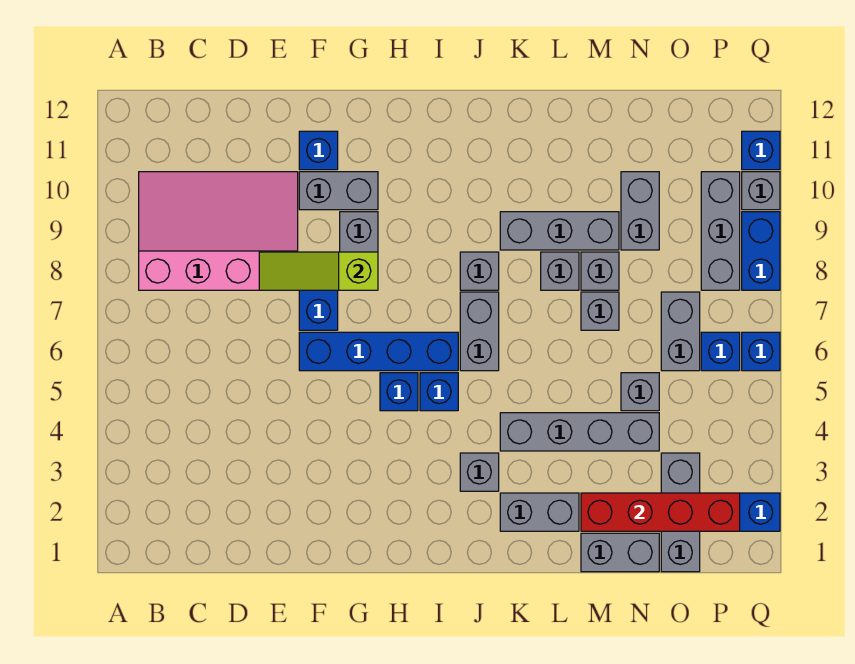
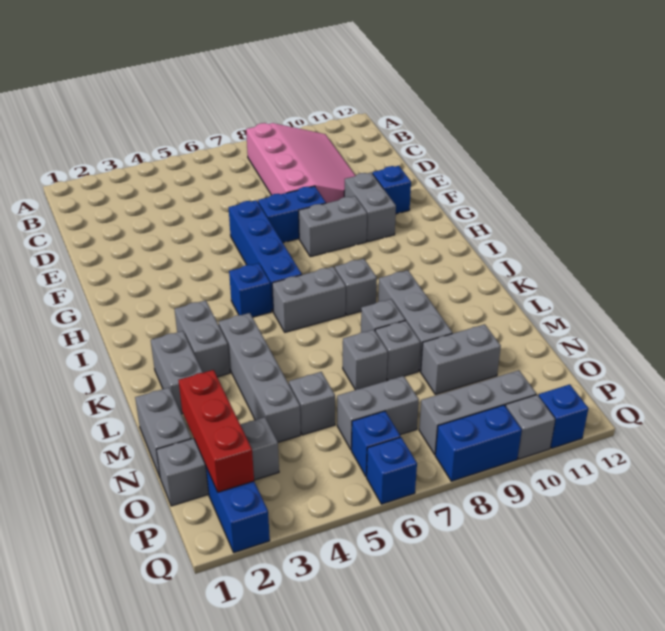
lime slope E8:G8 level 2 top G -> none
blue brick H5 level 1 -> none
grey brick J3 level 1 -> grey brick J3:K3 level 1
red brick M2:P2 level 2 -> red brick N2:P2 level 2

